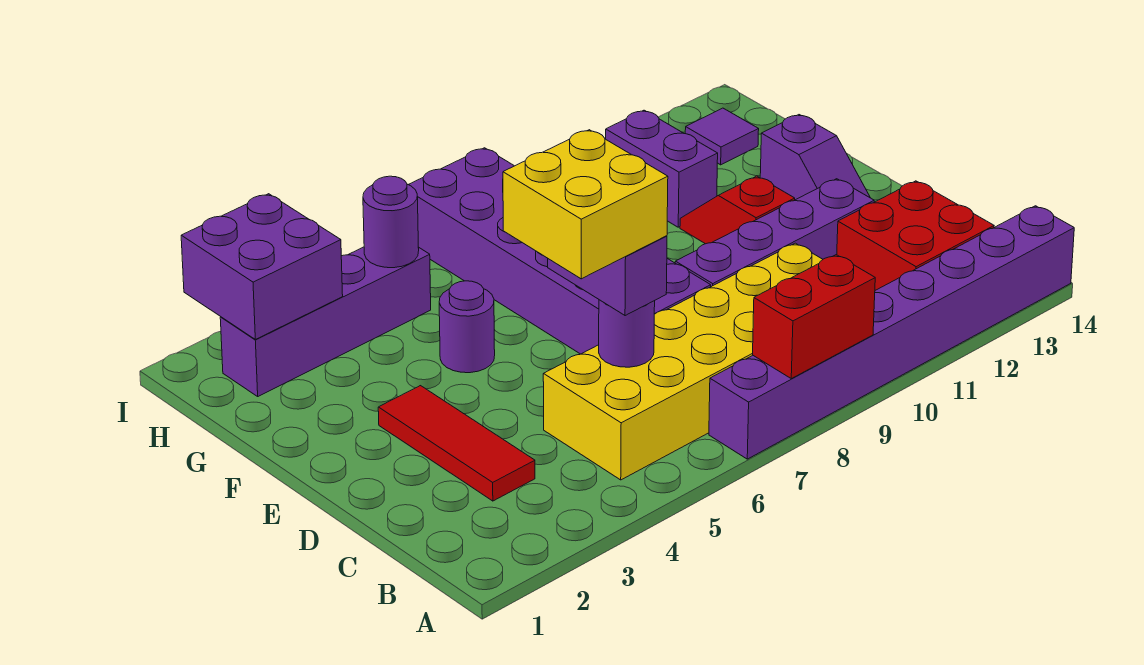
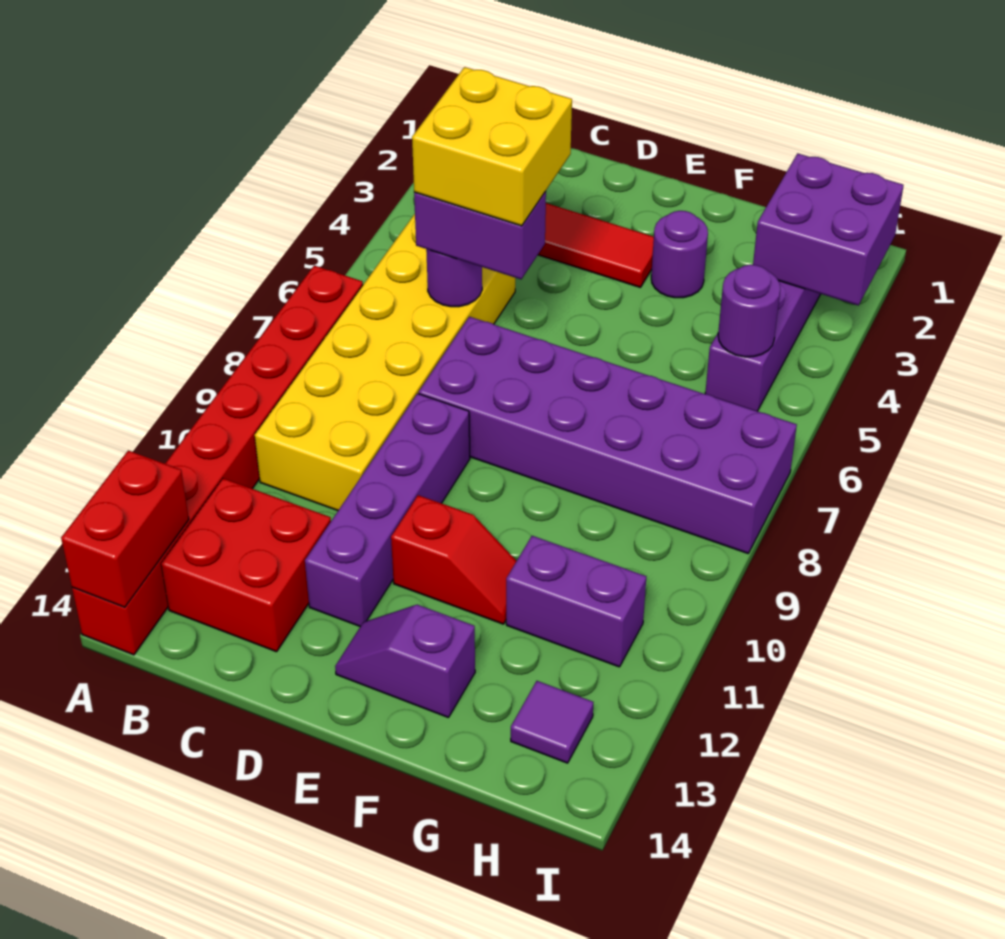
purple brick A7:A14 level 1 -> red brick A7:A14 level 1
red brick A8:A9 level 2 -> red brick A13:A14 level 2
purple round brick F5 level 1 -> purple round brick F3 level 1

